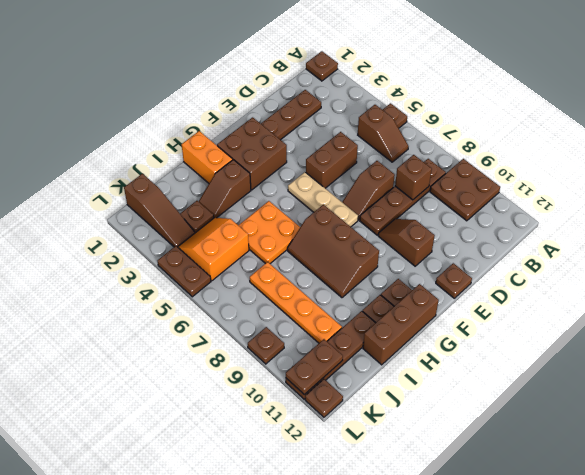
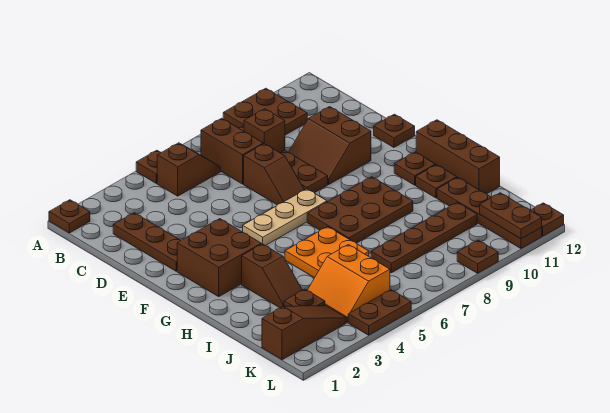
brown brick D5:E5 level 1 -> brown brick B7:C7 level 1
brown slope E9:E10 level 1 top 10 -> brown slope D9:E10 level 1 top 10
brown slope G7:H9 level 1 top G -> brown plate G7:H9 level 1
orange brick H1:H2 level 1 -> none
orange plate J7:J10 level 1 -> brown plate J7:J10 level 1

